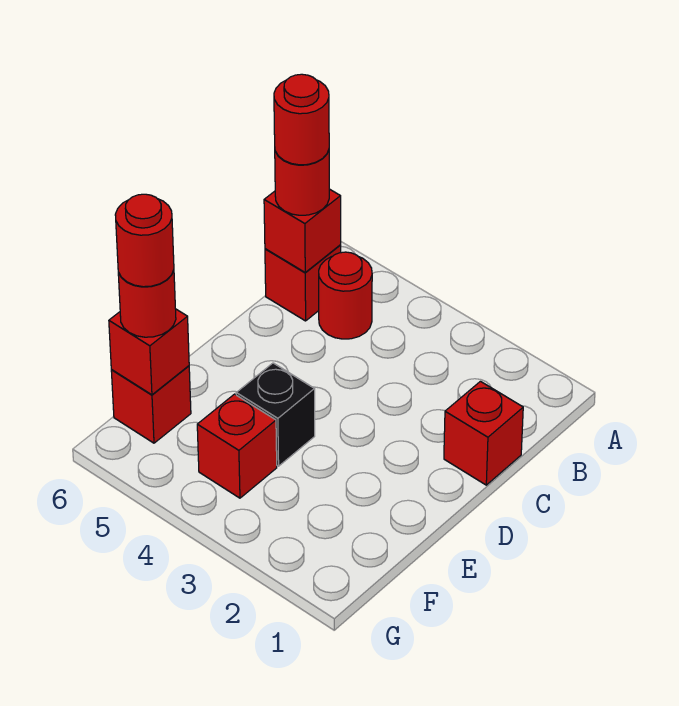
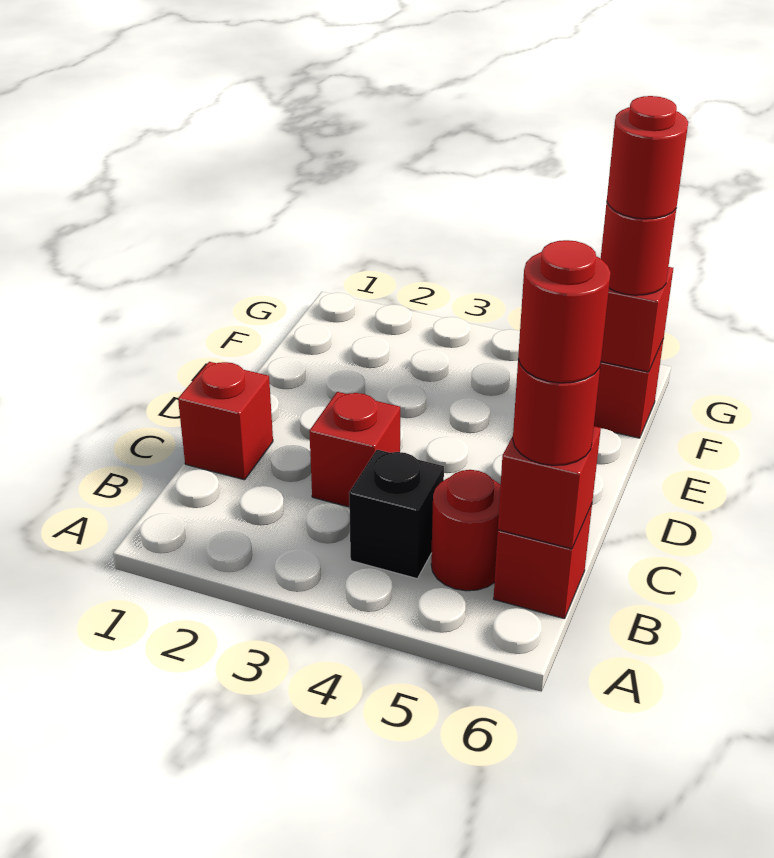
black brick E4 level 1 -> black brick B4 level 1
red brick F4 level 1 -> red brick C3 level 1

